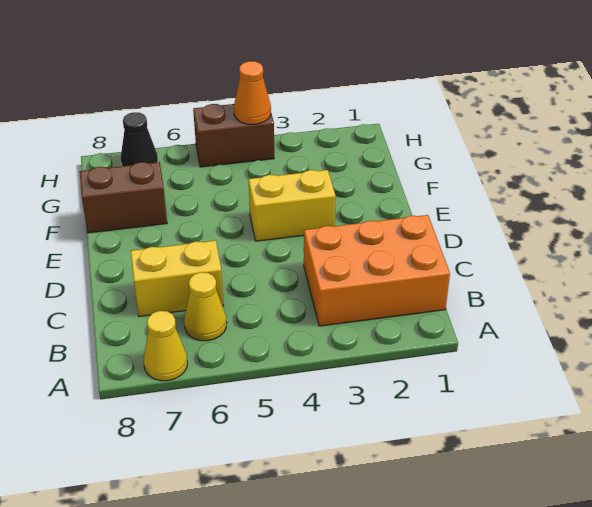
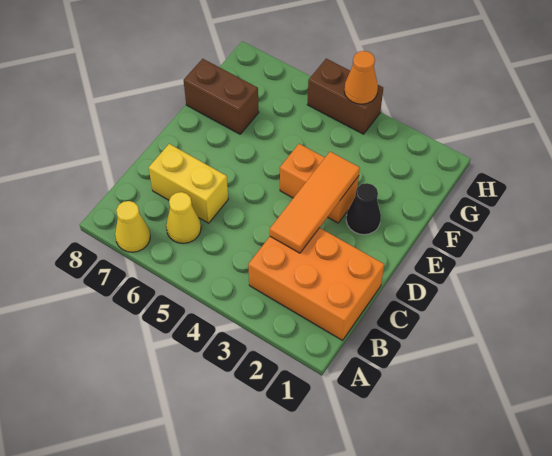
none -> orange tile C3:E3 level 2
yellow brick E3:E4 level 1 -> orange brick E3:E4 level 1
black cone H7 level 1 -> black cone E2 level 1

